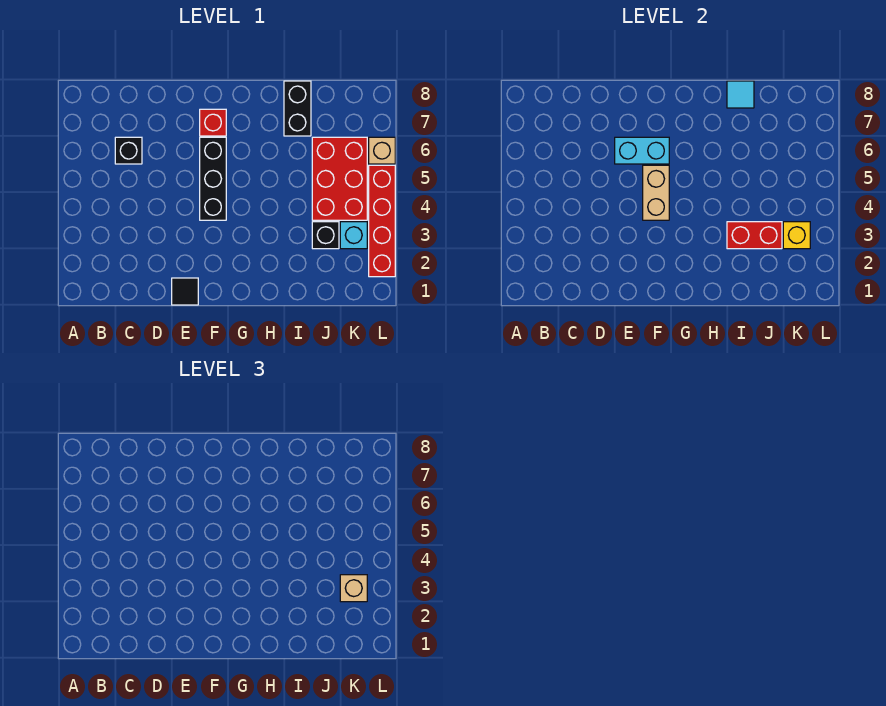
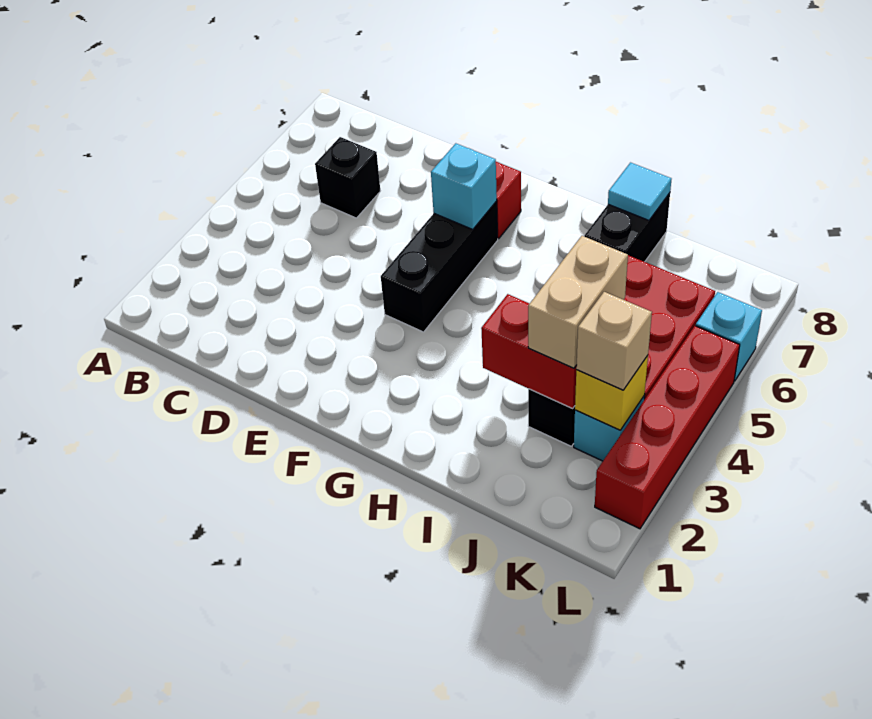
black tile E1 level 1 -> none
cyan brick E6:F6 level 2 -> cyan brick F6 level 2
tan brick F4:F5 level 2 -> tan brick J3:J4 level 3
tan brick L6 level 1 -> cyan brick L6 level 1

